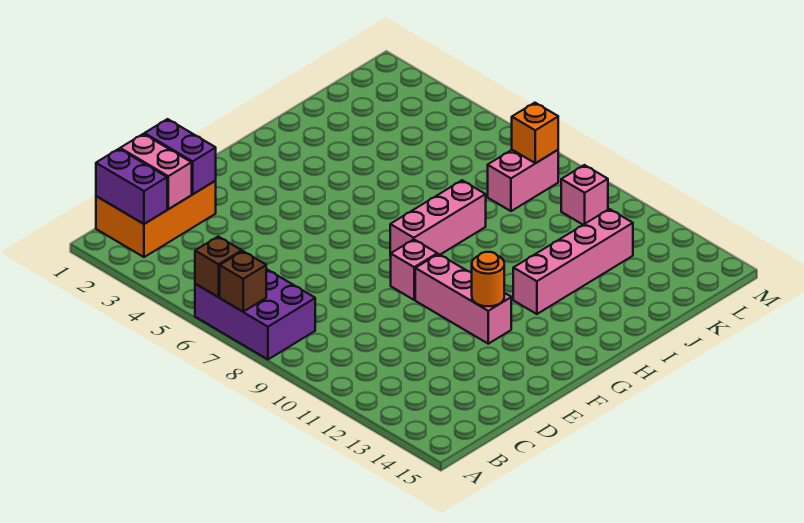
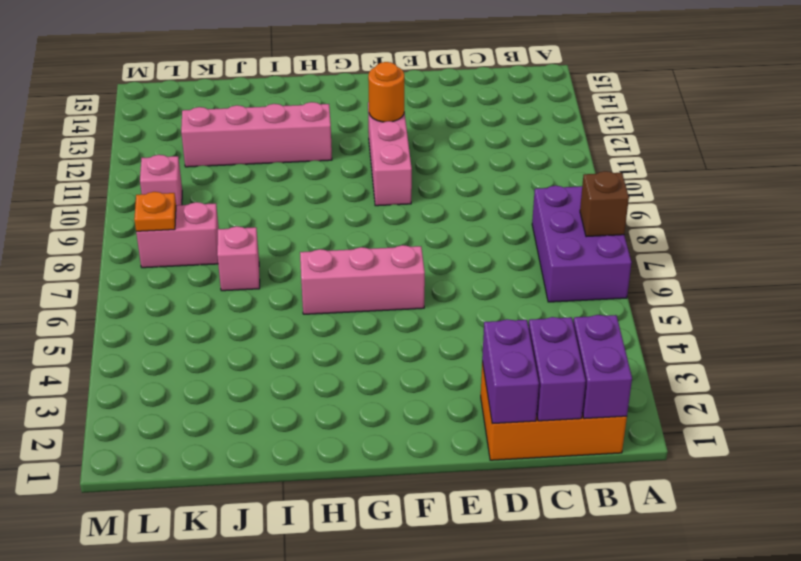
brown brick A6 level 2 -> none
pink brick C1:C2 level 2 -> purple brick C1:C2 level 2
pink brick F9 level 1 -> pink brick J7 level 1
pink brick G8:I8 level 1 -> pink brick F6:H6 level 1
orange brick L8 level 2 -> orange plate L8 level 2

